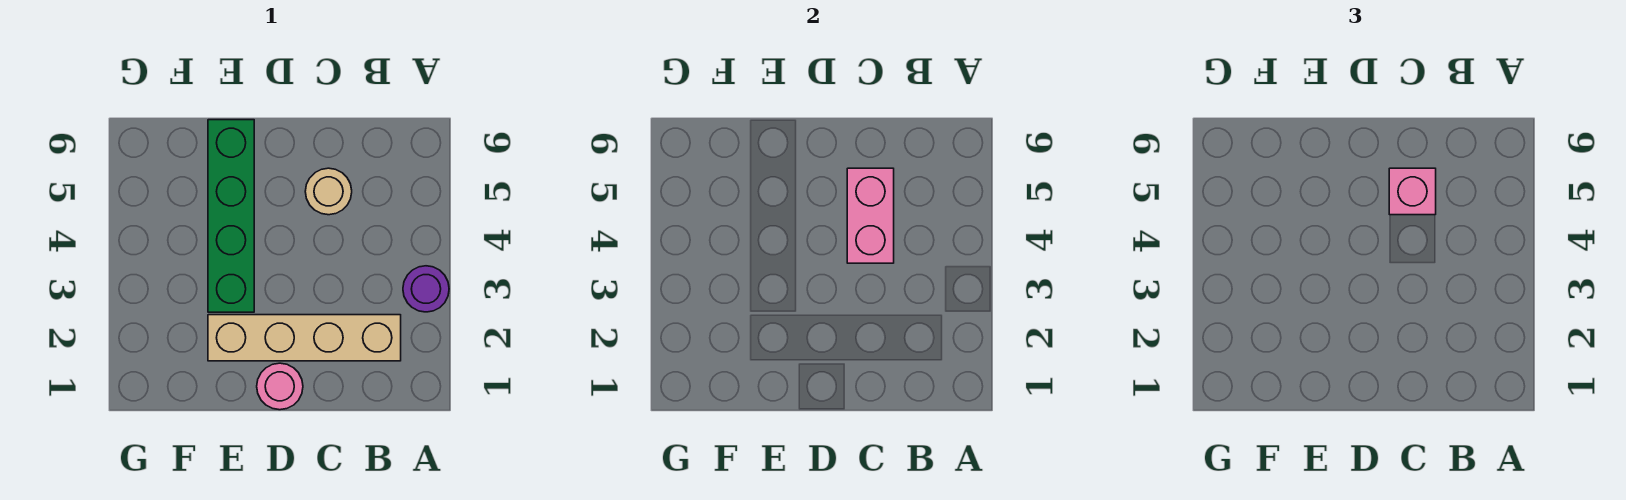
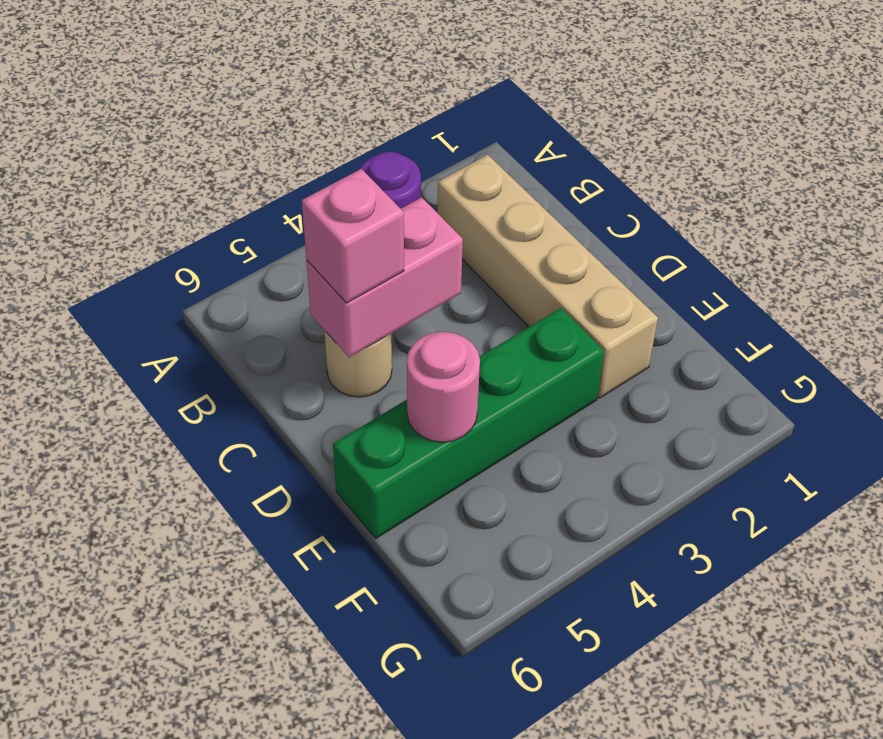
pink round brick D1 level 1 -> pink round brick E5 level 2

